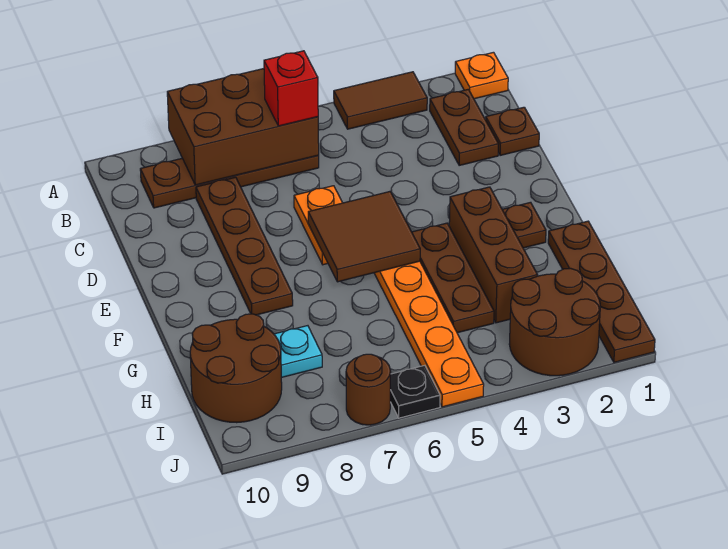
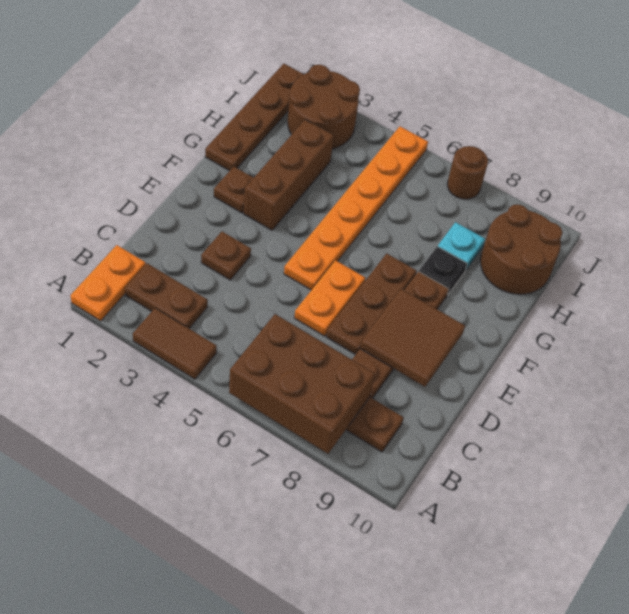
orange plate A1 level 1 -> orange plate A1:B1 level 1
brown plate B2:C2 level 1 -> brown plate B2:B3 level 1
red brick B6 level 3 -> none
brown plate C1 level 1 -> brown plate D3 level 1
brown tile E5:F6 level 2 -> brown tile D8:E9 level 2
brown plate F4:H4 level 1 -> brown plate D7:F7 level 1
black plate J6 level 1 -> black plate G8 level 1

